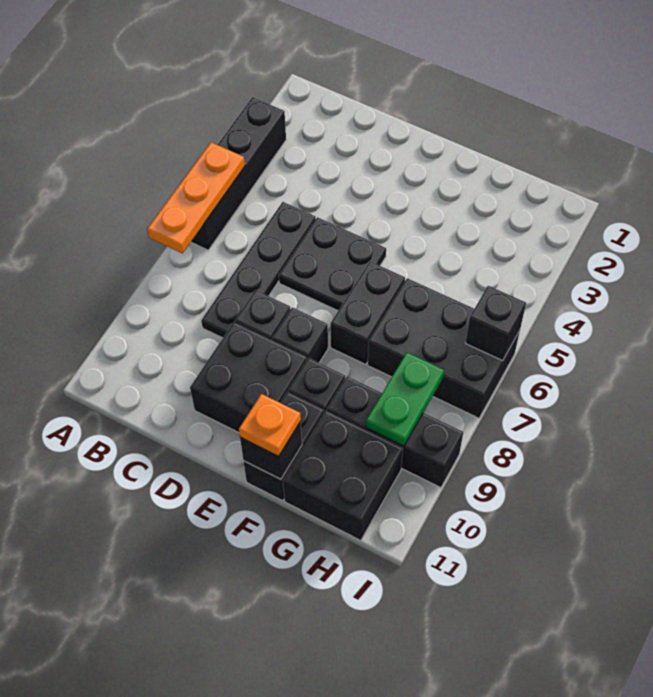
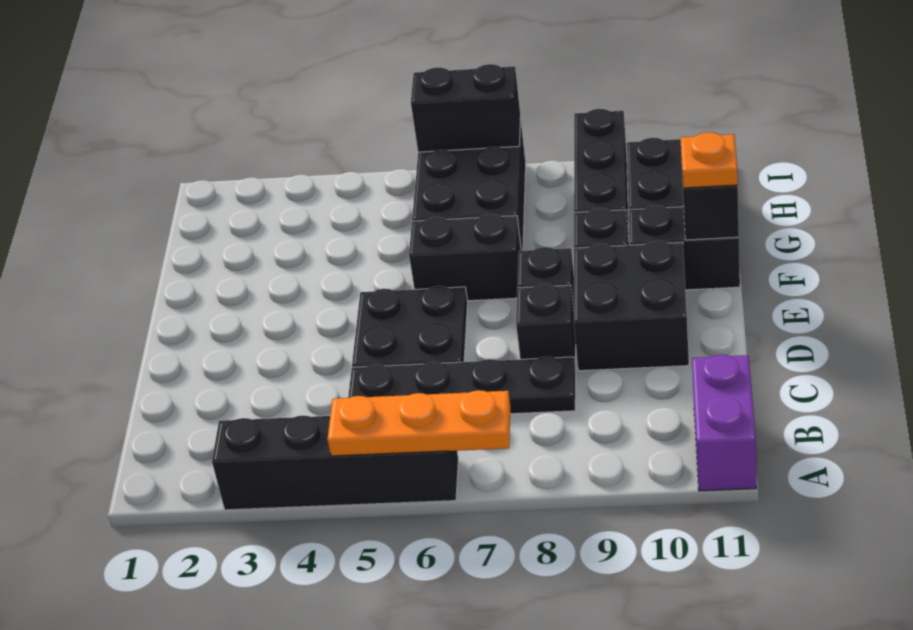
none -> purple brick A11:B11 level 1
green plate H8:H9 level 2 -> none
black brick I6 level 2 -> black brick I6:I7 level 2

